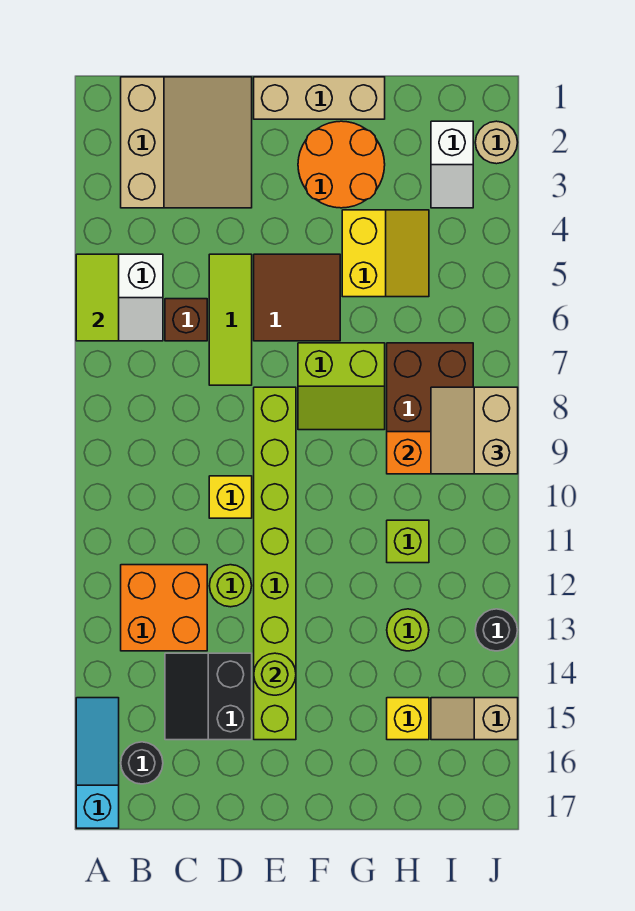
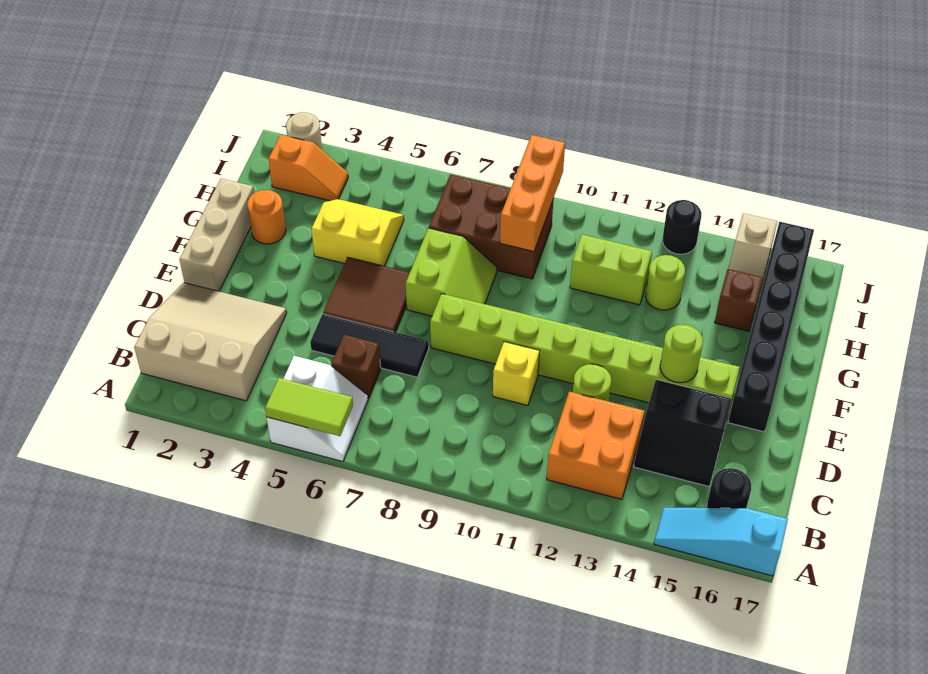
lime tile D5:D7 level 1 -> black tile D5:D7 level 1
none -> black brick E16:J16 level 1
orange round brick F2:G3 level 1 -> orange round brick G2 level 1
lime brick H11 level 1 -> lime brick H11:H12 level 1
yellow brick H15 level 1 -> brown brick H15 level 1
white slope I2:I3 level 1 top 2 -> orange slope I2:I3 level 1 top 2
tan slope I8:J9 level 3 top J -> none

